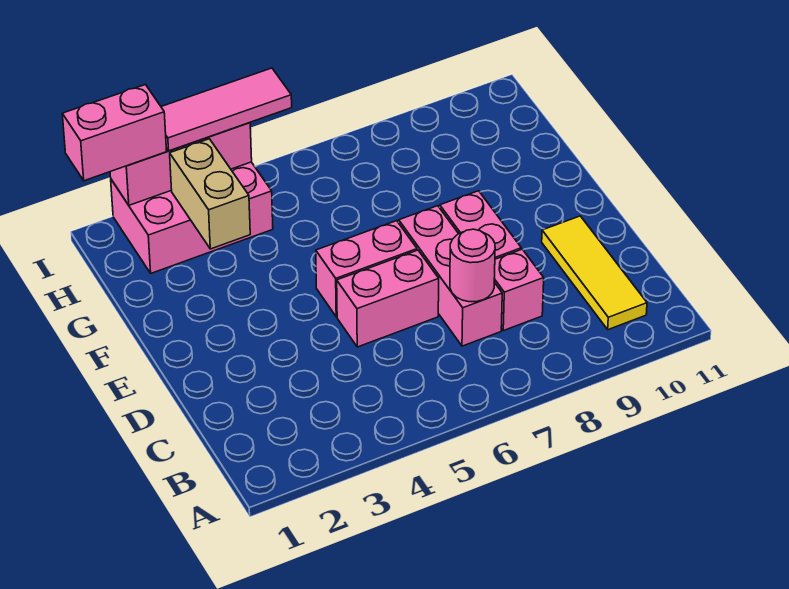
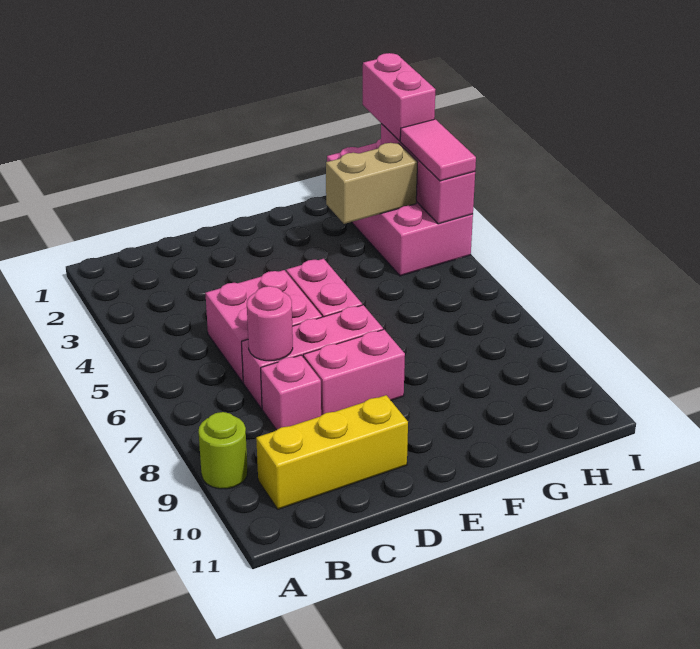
none -> lime round brick A9 level 1
yellow tile B10:D10 level 1 -> yellow brick B10:D10 level 1
pink brick D5:D6 level 1 -> pink brick C5:D6 level 1
pink brick H2:I4 level 1 -> pink brick H1:I4 level 1
pink tile I3:I5 level 3 -> pink tile I3:I4 level 3

